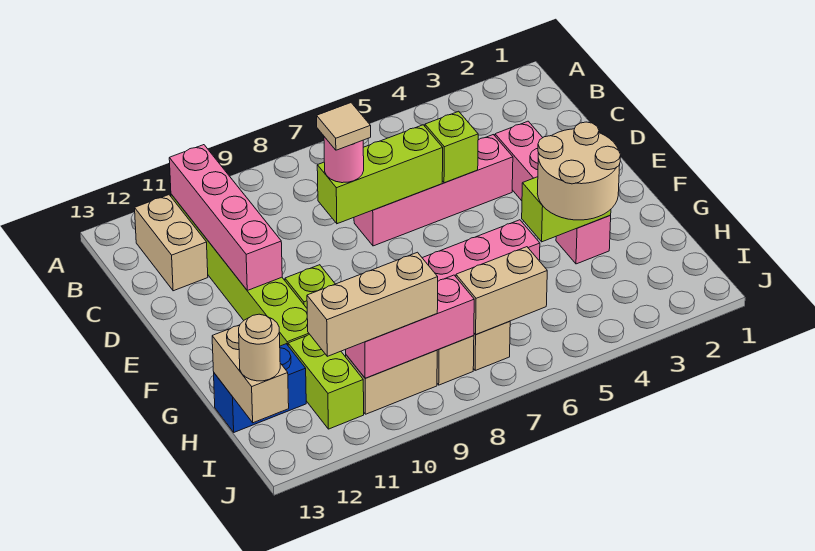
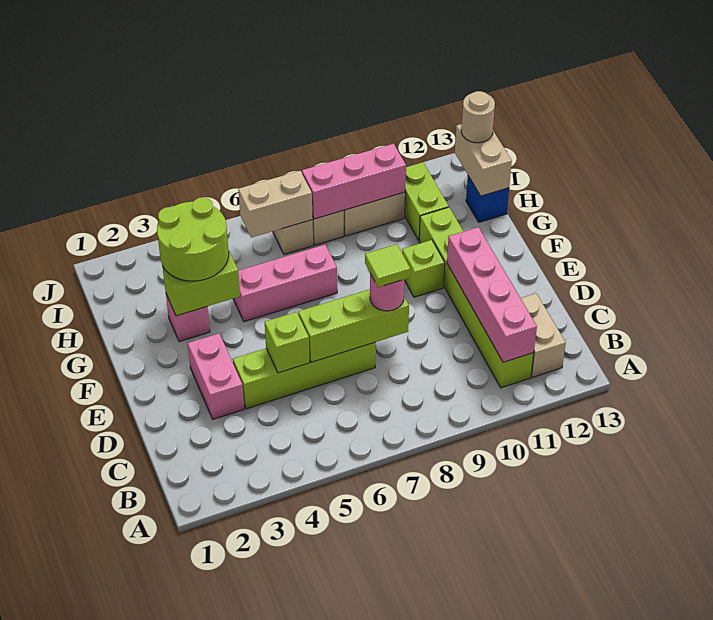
pink brick D4:D7 level 1 -> lime brick D4:D7 level 1
tan tile D8 level 4 -> lime tile D8 level 4
tan round brick G3:H4 level 3 -> lime round brick G3:H4 level 3
blue brick H12:H13 level 1 -> blue brick H13 level 1
tan brick I9:I11 level 3 -> none

